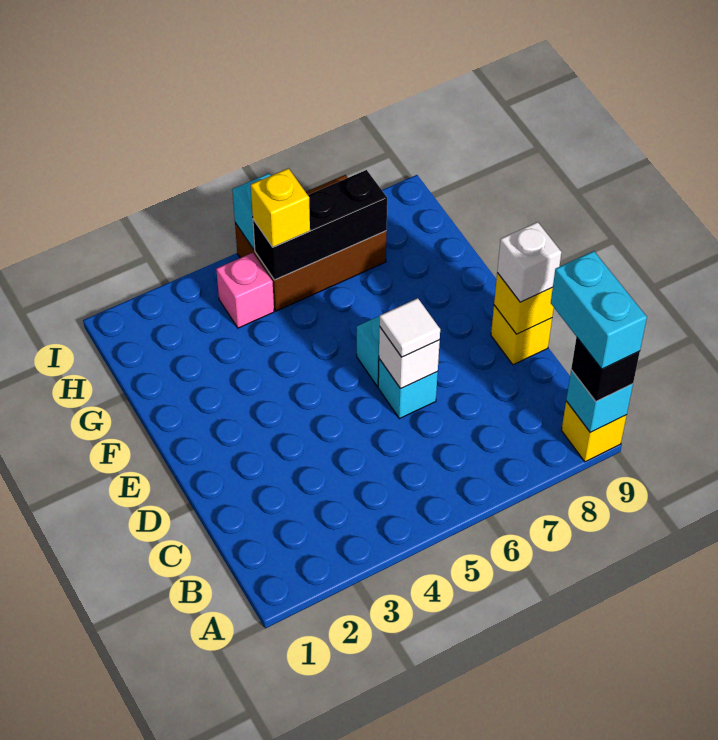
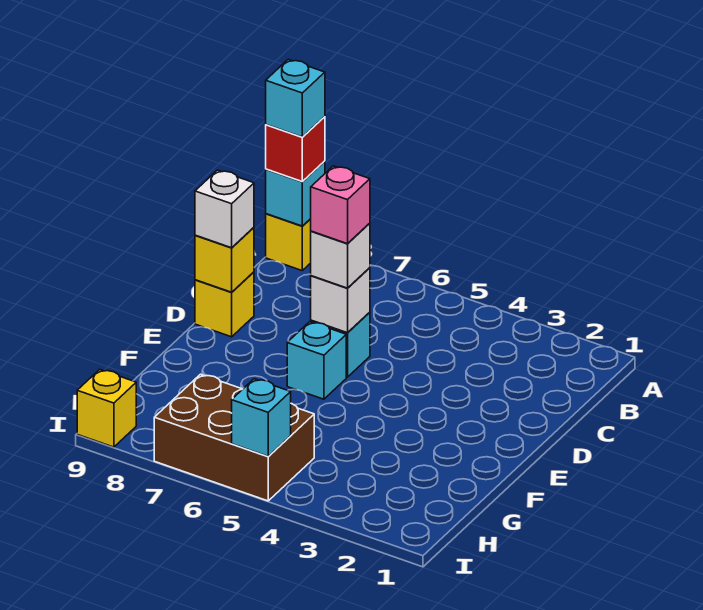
black brick A9 level 3 -> red brick A9 level 3
cyan brick A9:B9 level 4 -> cyan brick A9 level 4
white tile D6 level 3 -> white brick D6 level 3
pink brick H4 level 1 -> pink brick D6 level 4
black brick H5:H7 level 2 -> none
yellow brick H5 level 3 -> yellow brick I9 level 1

